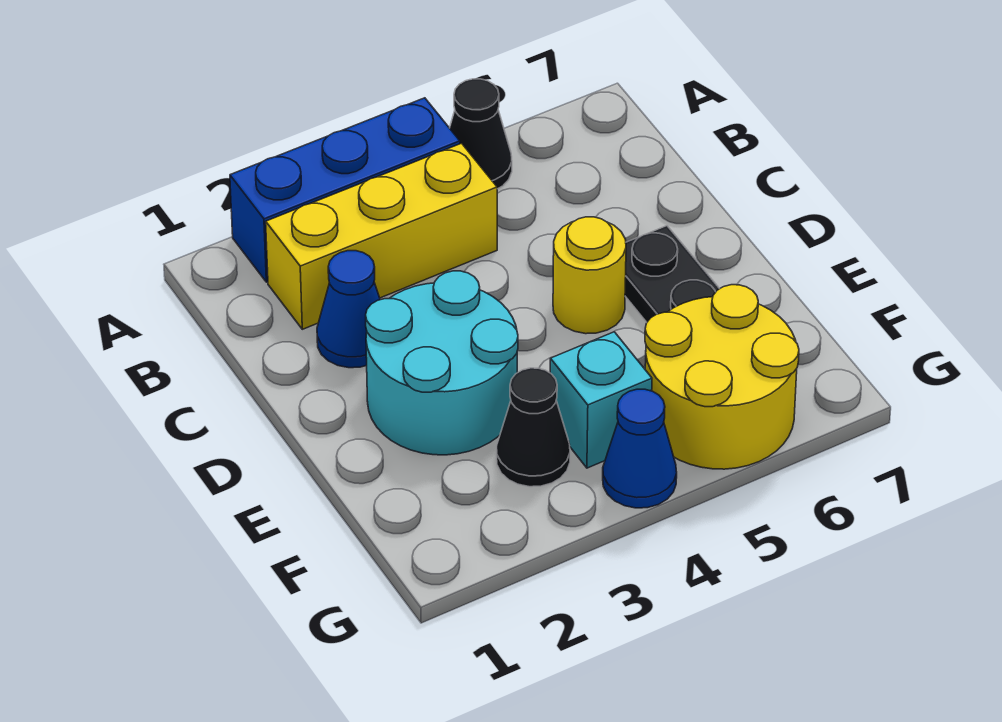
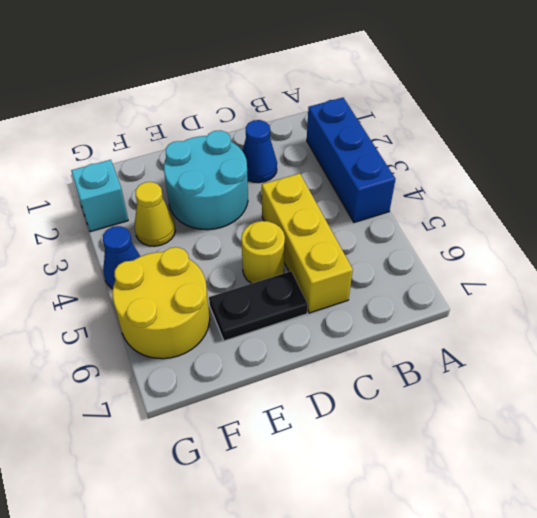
black cone A5 level 1 -> none
yellow brick B2:B4 level 1 -> yellow brick C4:C6 level 1
black cone F3 level 1 -> yellow cone F3 level 1
cyan brick F4 level 1 -> cyan brick G2 level 1

